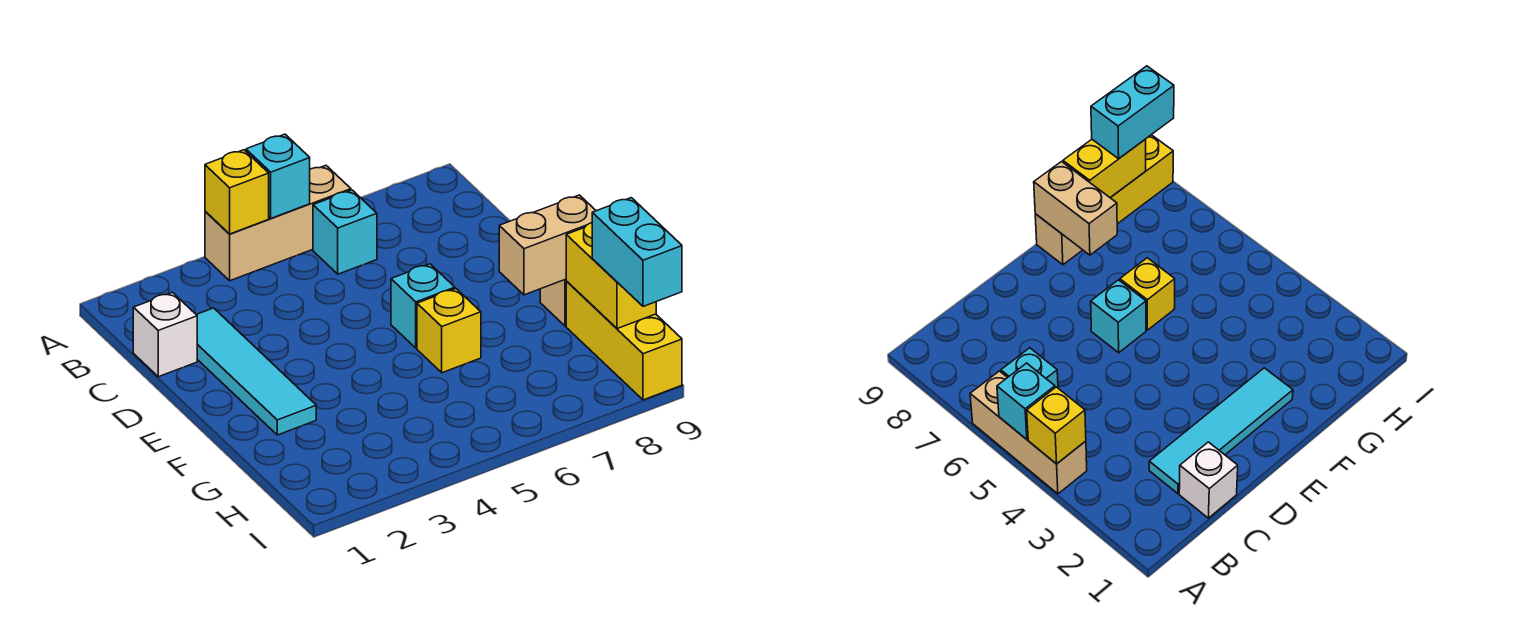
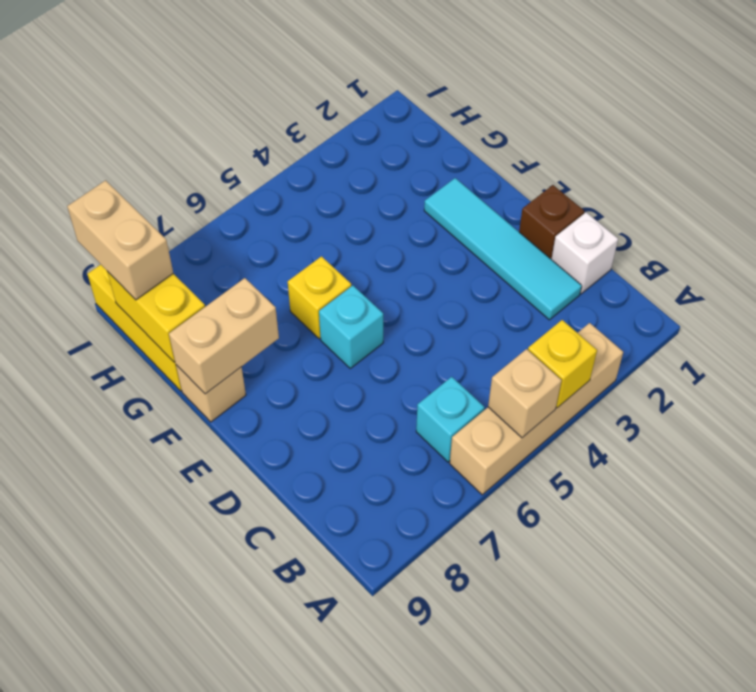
tan brick A4:A6 level 1 -> tan brick A3:A6 level 1
cyan brick A5 level 2 -> tan brick A5 level 2
none -> brown brick D1 level 1
cyan brick H9:I9 level 3 -> tan brick H9:I9 level 3

